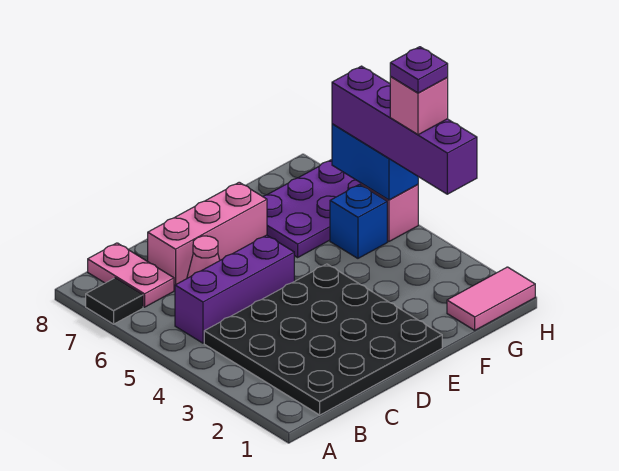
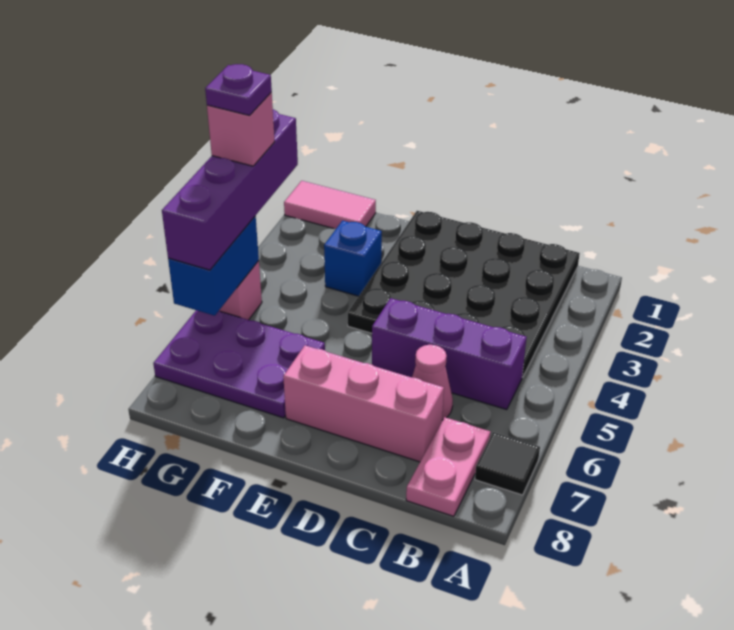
blue brick G5 level 1 -> blue brick F3 level 1

